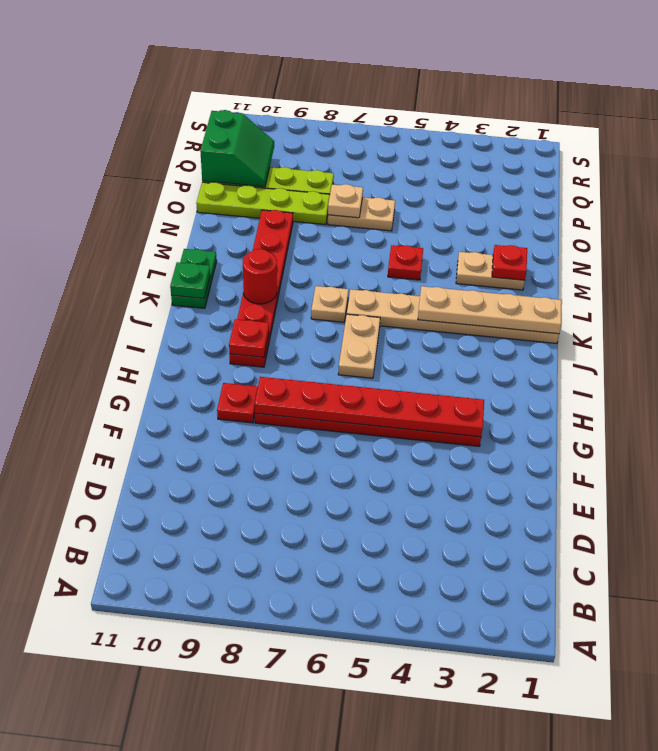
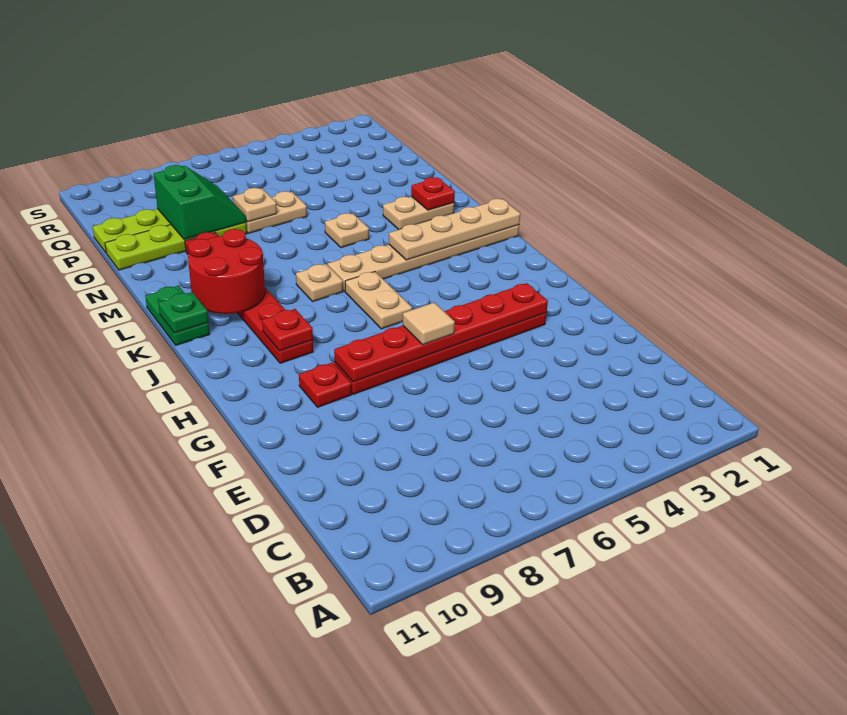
none -> tan tile G6 level 3
red round brick K9 level 2 -> red round brick K9:L10 level 2
red plate M5 level 1 -> tan plate M5 level 1
green slope P10:Q11 level 2 top 11 -> green slope O8:P9 level 2 top 9

